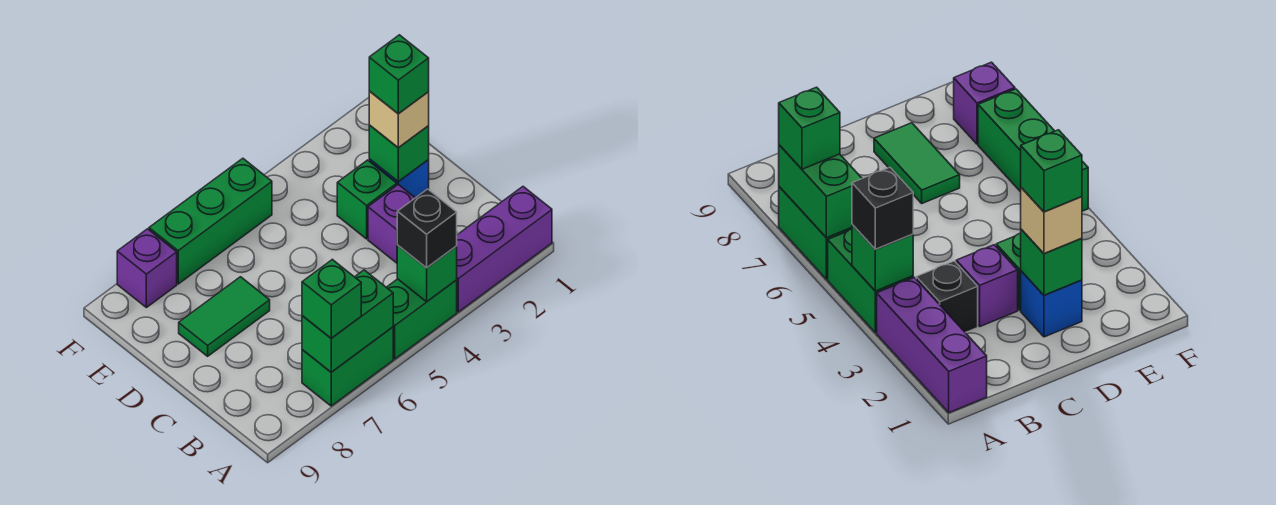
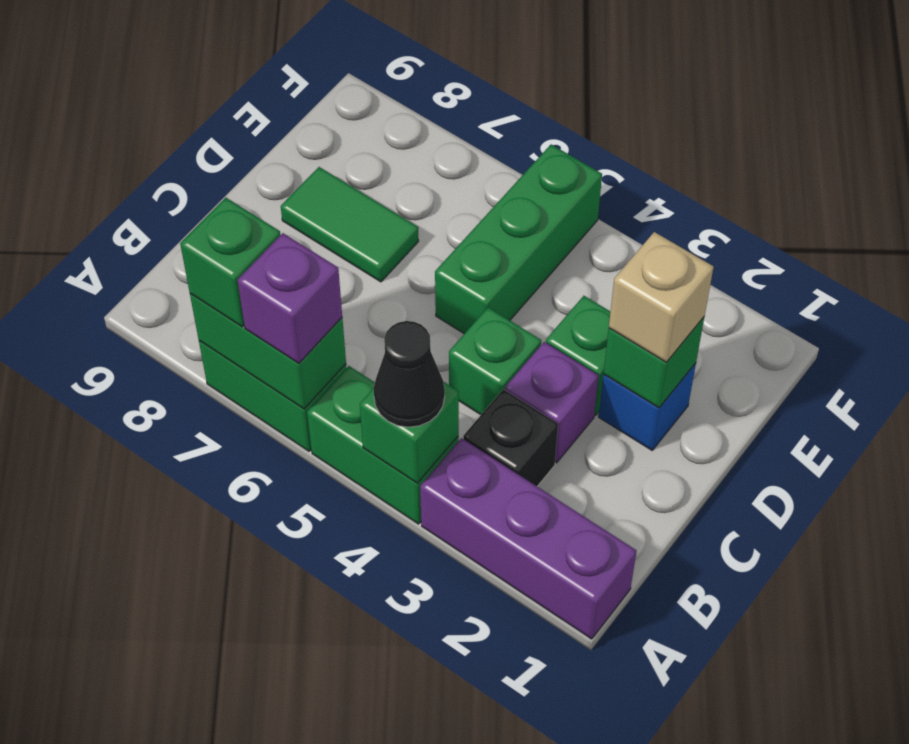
black brick A4 level 3 -> black cone A4 level 3
green brick D2 level 4 -> green brick C4 level 1
green brick F5:F7 level 1 -> green brick D5:F5 level 1
purple brick F8 level 1 -> purple brick A6 level 3

